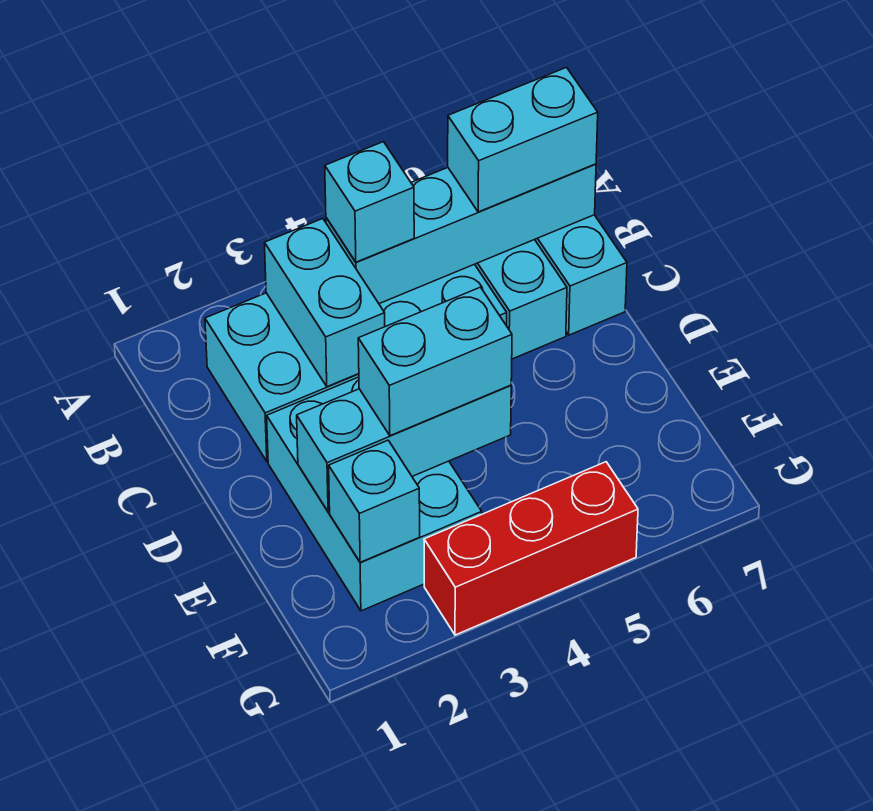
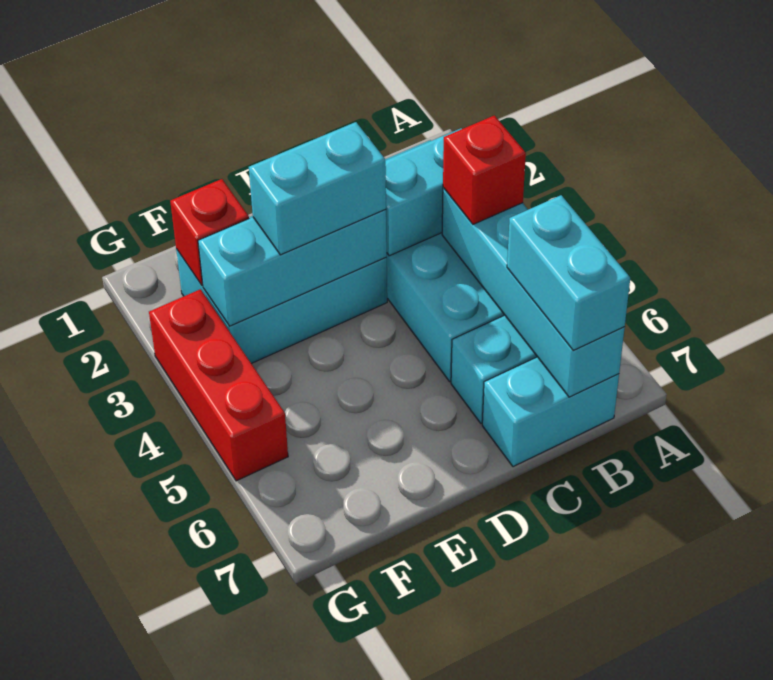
cyan brick B4 level 3 -> red brick B4 level 3
cyan brick E2:E4 level 2 -> cyan brick D3:F3 level 2
cyan brick E3:E4 level 3 -> cyan brick D3:E3 level 3
cyan brick F2 level 2 -> red brick F2 level 2

